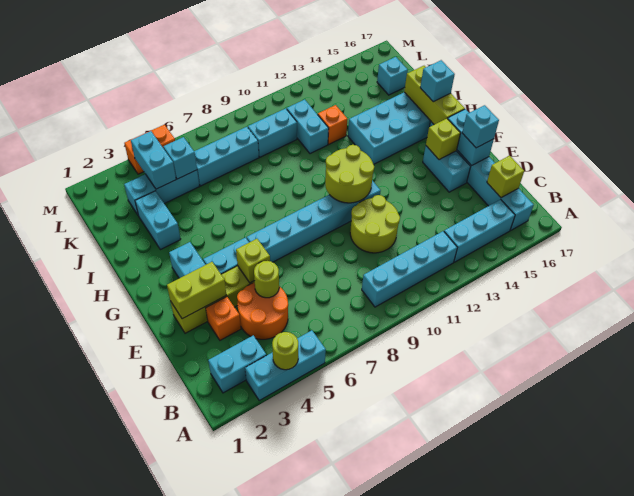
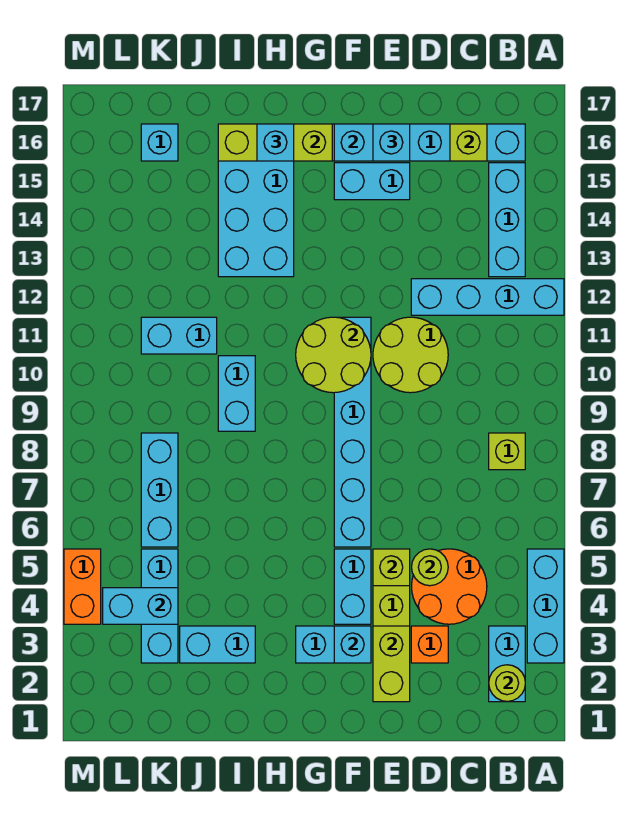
lime round brick A4 level 2 -> lime round brick B2 level 2
cyan brick B9:B12 level 1 -> cyan brick A12:D12 level 1
lime brick F15 level 2 -> lime brick B8 level 1
orange brick J12 level 1 -> none
cyan brick K5 level 2 -> cyan brick F3 level 2
cyan brick K9:K10 level 1 -> cyan brick I9:I10 level 1

